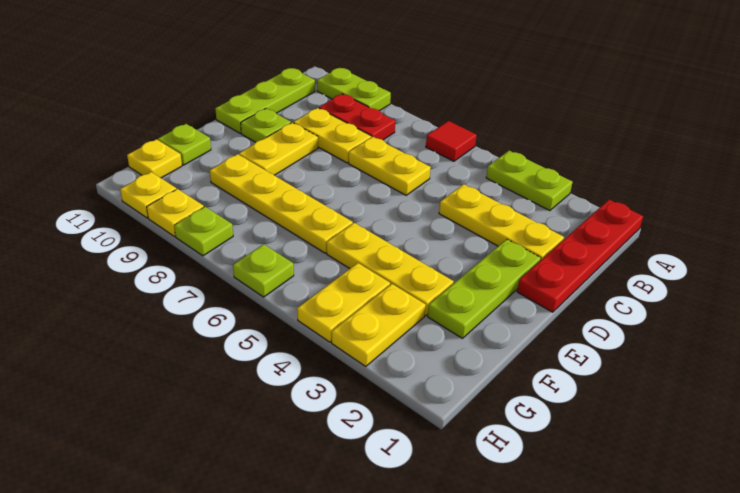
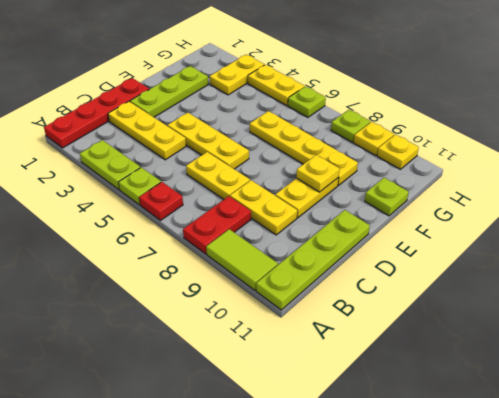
red tile A6 level 1 -> red plate A6 level 1
lime plate A9:A10 level 1 -> lime tile A9:A10 level 1
red plate B8:B9 level 1 -> red plate A8:B8 level 1
lime plate B11:D11 level 1 -> lime plate A11:D11 level 1
lime plate D10 level 1 -> lime plate A5 level 1
yellow plate F3:F5 level 1 -> yellow plate D4:D6 level 1
yellow plate G4:H4 level 1 -> yellow plate H4:H5 level 1
yellow plate G11 level 1 -> yellow plate E9 level 2

